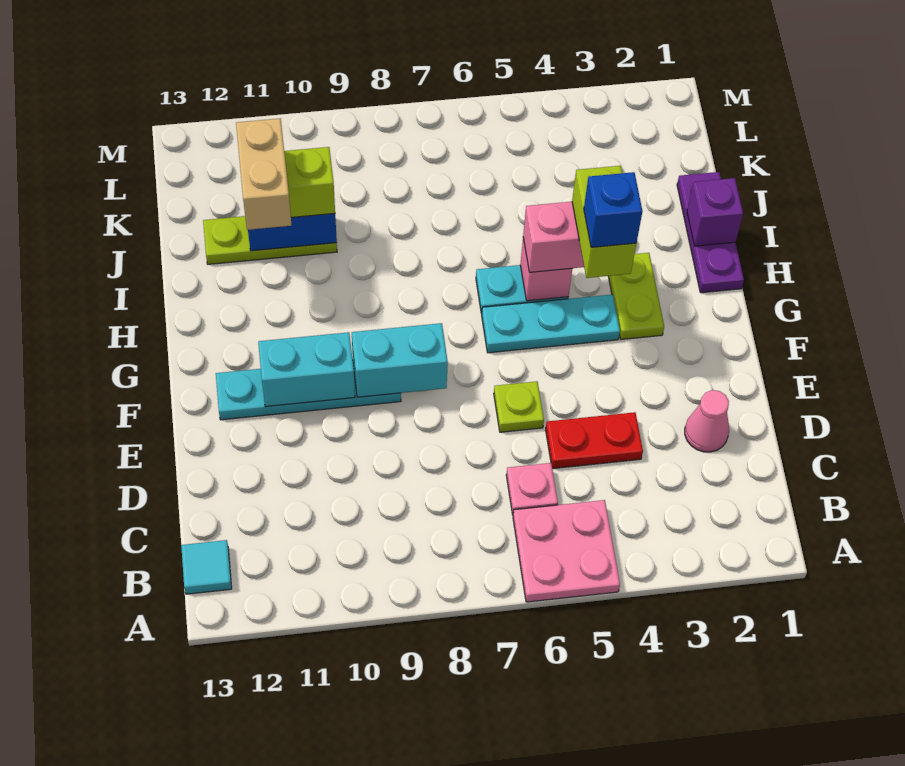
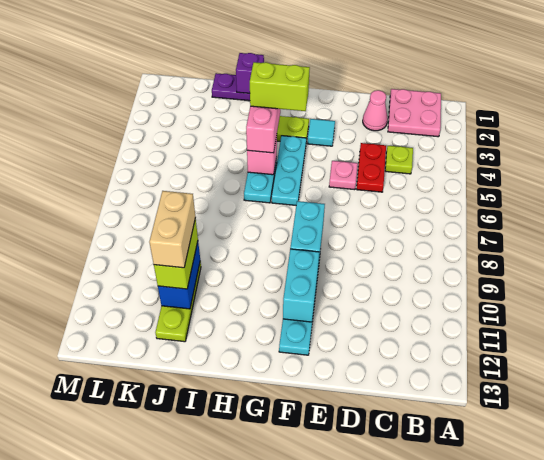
pink plate A5:B6 level 1 -> pink plate B1:C2 level 1
cyan tile B13 level 1 -> cyan tile F3 level 1
pink plate C6 level 1 -> pink plate E5 level 1
lime plate E6 level 1 -> lime plate C4 level 1
blue brick G4 level 5 -> none
tan brick I11:J11 level 4 -> tan brick J10:J11 level 4

